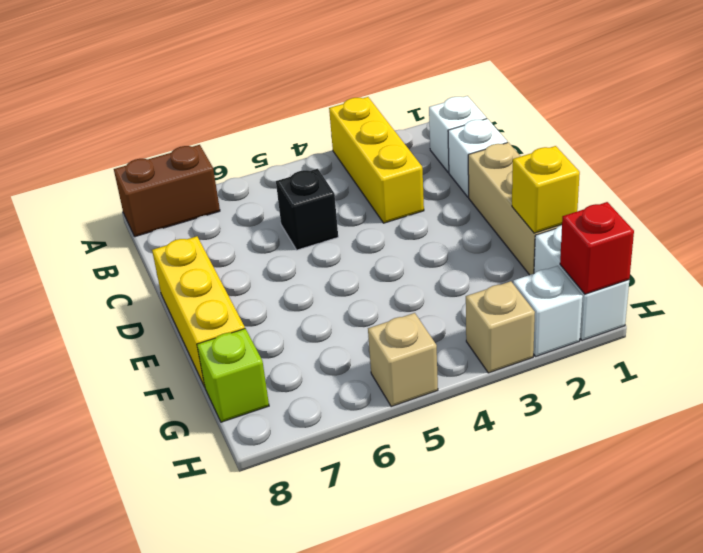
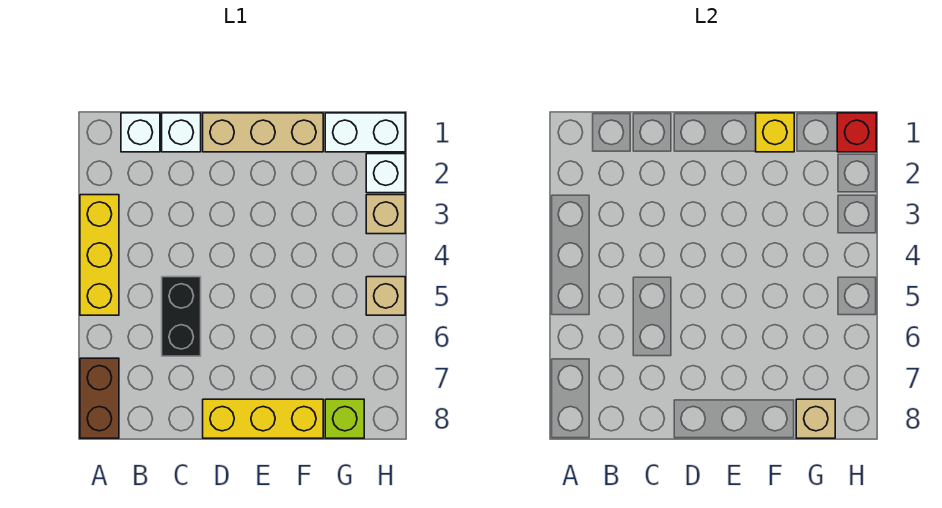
yellow brick A3:C3 level 1 -> yellow brick A3:A5 level 1
black brick C5 level 1 -> black brick C5:C6 level 1
none -> tan brick G8 level 2

